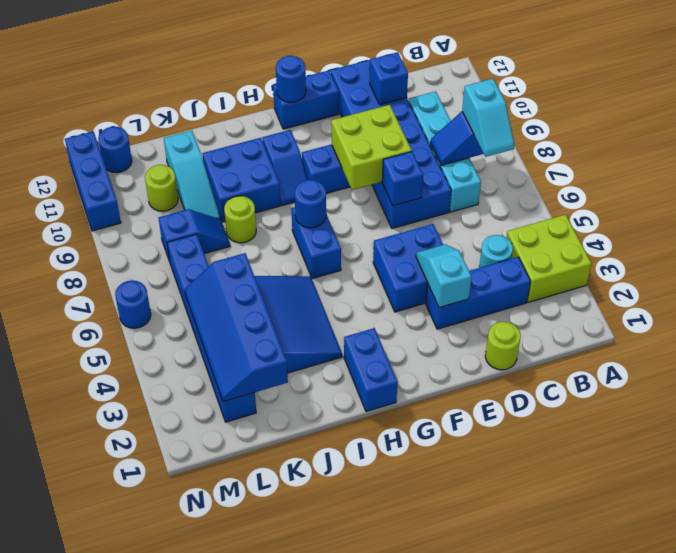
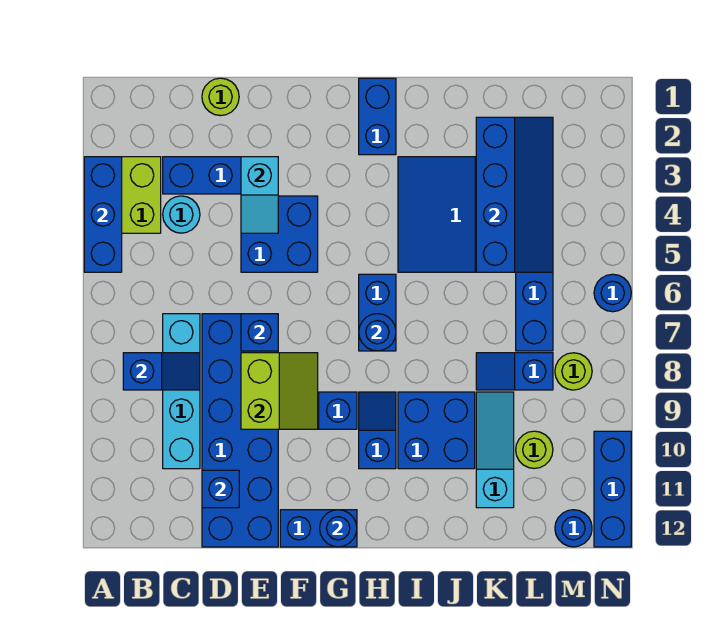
none -> blue brick A3:A5 level 2
cyan slope B7:B8 level 3 top 8 -> none
lime brick E8:F9 level 2 -> lime slope E8:F9 level 2 top E
lime round brick J8 level 1 -> lime round brick M8 level 1

